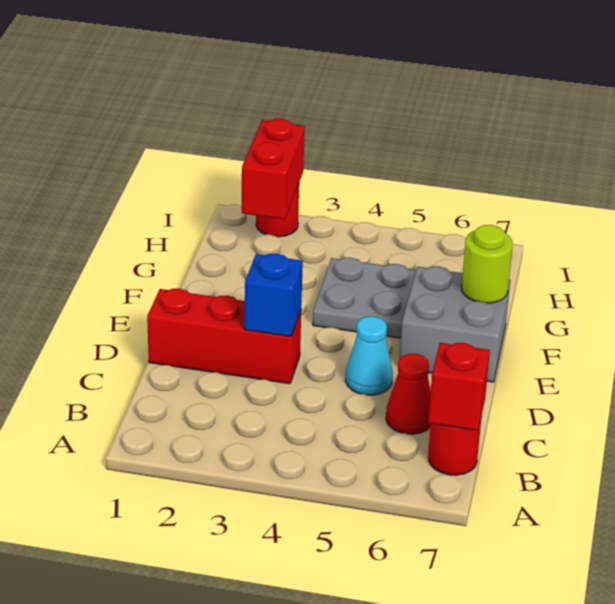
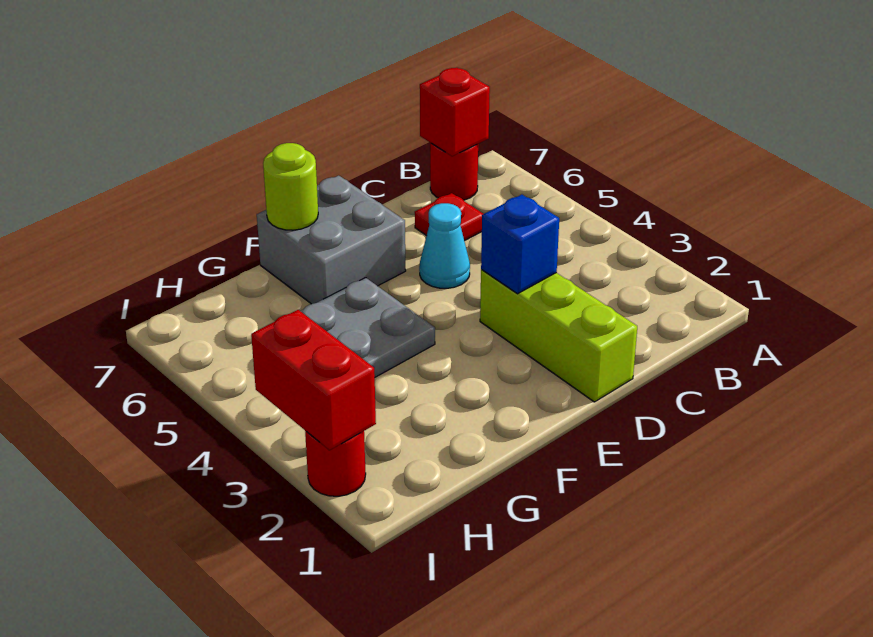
red cone C6 level 1 -> red plate C6 level 1
red brick D1:D3 level 1 -> lime brick D1:D3 level 1
red brick H2:I2 level 2 -> red brick I2:I3 level 2

